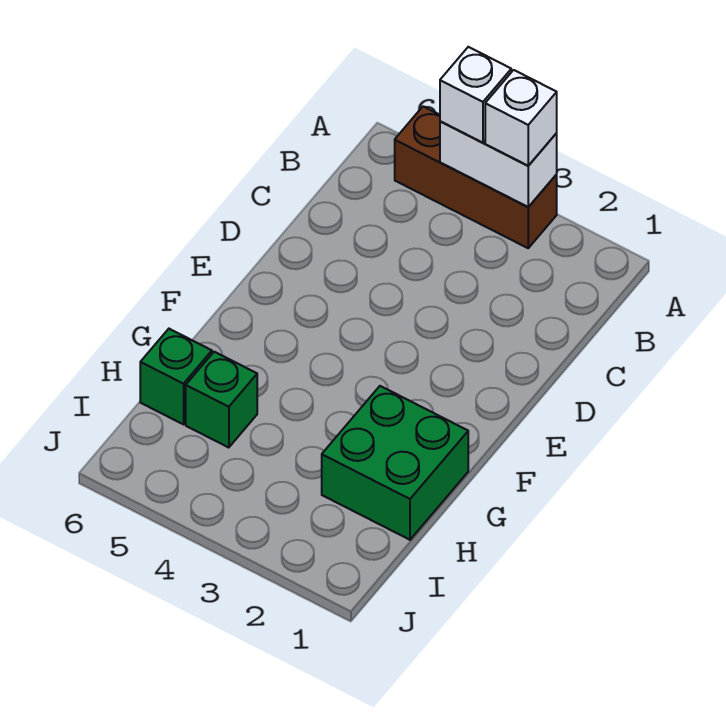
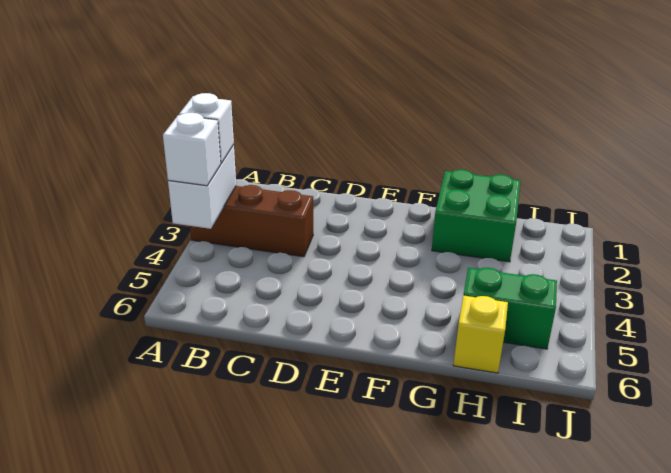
brown brick A3:A5 level 1 -> brown brick A3:C3 level 1
green brick H5 level 1 -> green brick H5:I5 level 1
green brick H6 level 1 -> yellow brick H6 level 1

